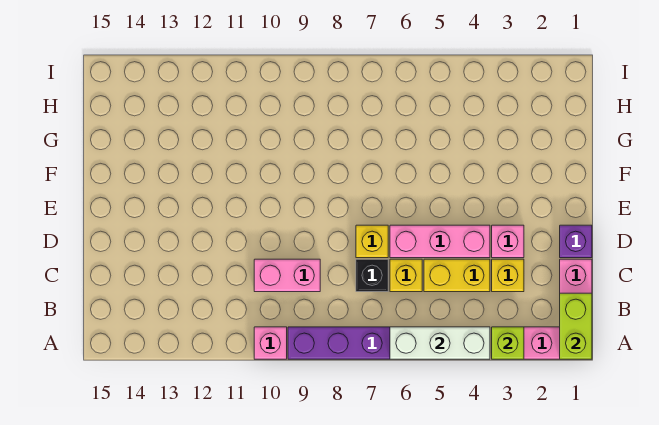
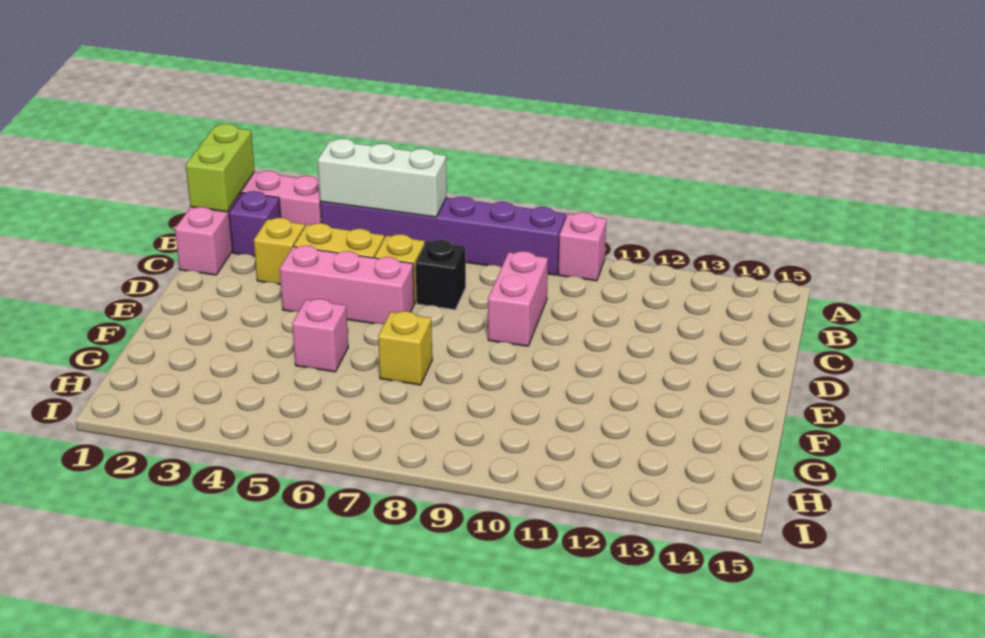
lime brick A3 level 2 -> none
pink brick C9:C10 level 1 -> pink brick C9:D9 level 1
purple brick D1 level 1 -> purple brick B2 level 1
pink brick D3 level 1 -> pink brick F5 level 1
yellow brick D7 level 1 -> yellow brick F7 level 1

